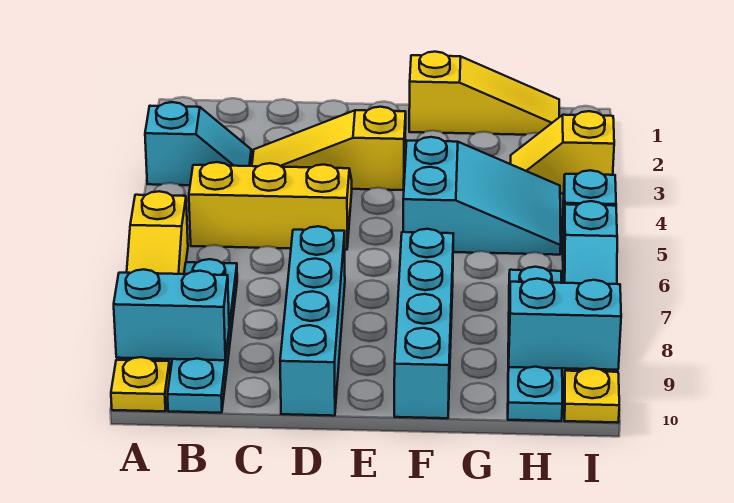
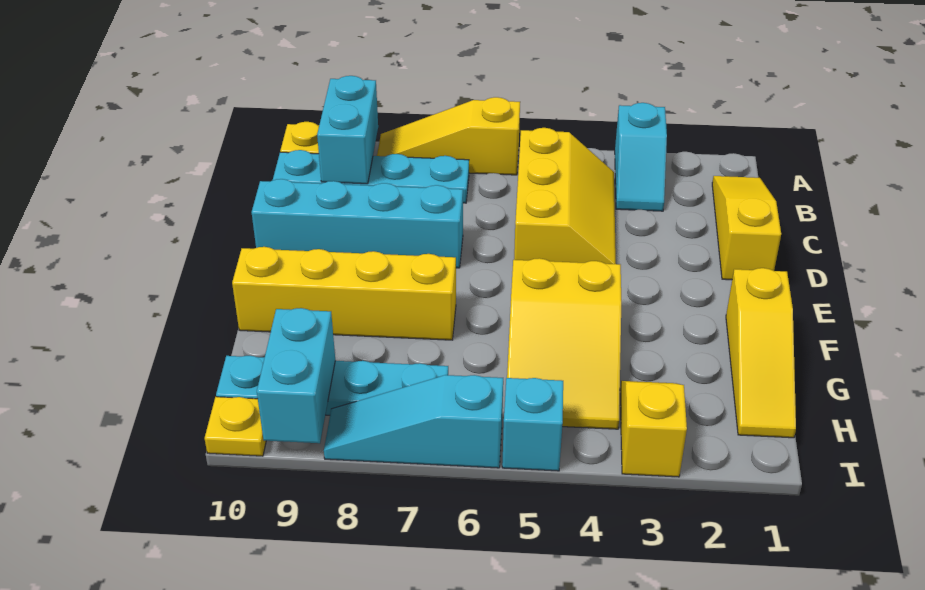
yellow slope C3:E3 level 1 top E -> yellow slope B1:D1 level 1 top D
cyan slope F4:H5 level 1 top F -> yellow slope F4:H5 level 1 top F
cyan brick F7:F10 level 1 -> yellow brick F7:F10 level 1

